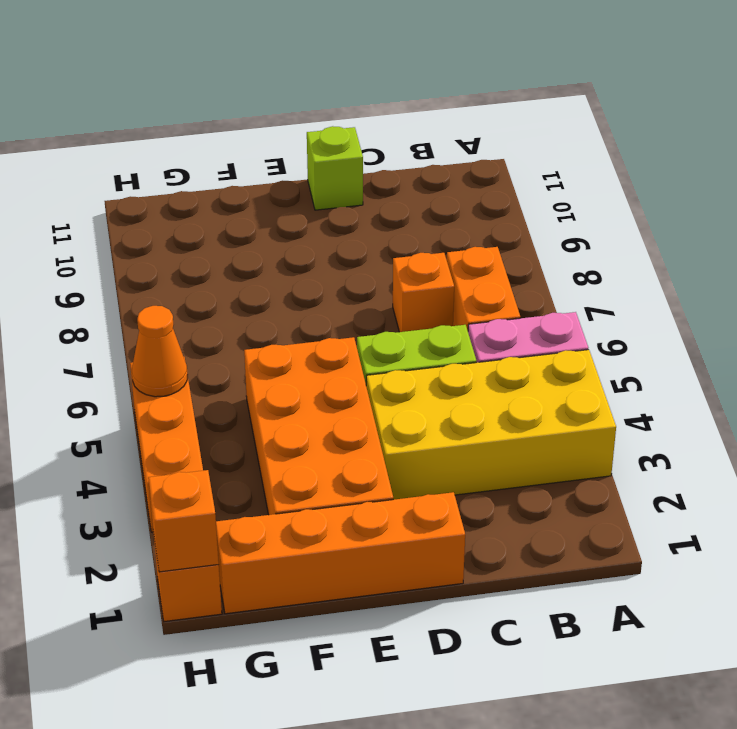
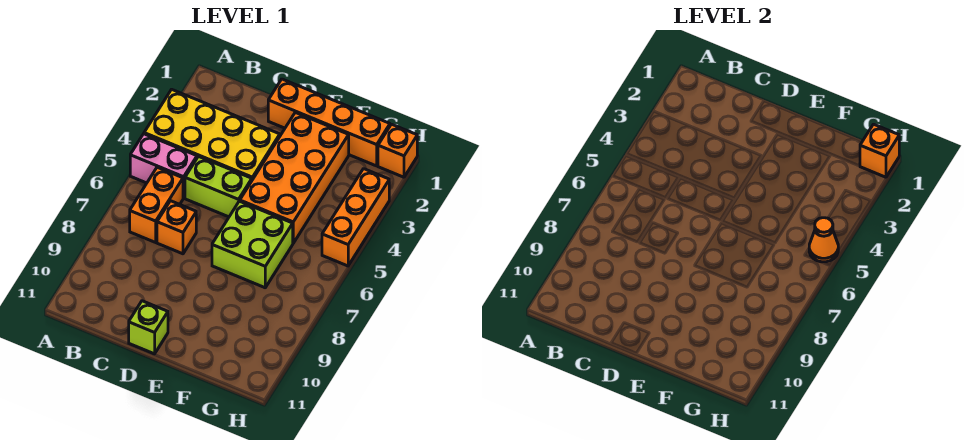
none -> lime brick E6:F7 level 1

